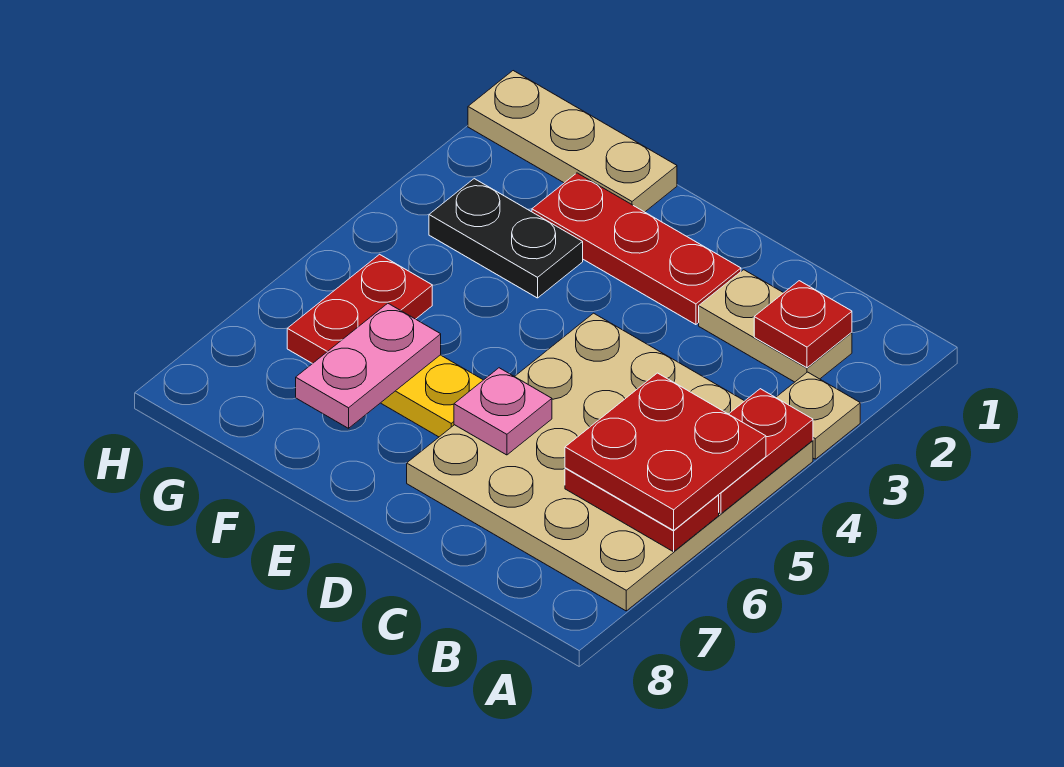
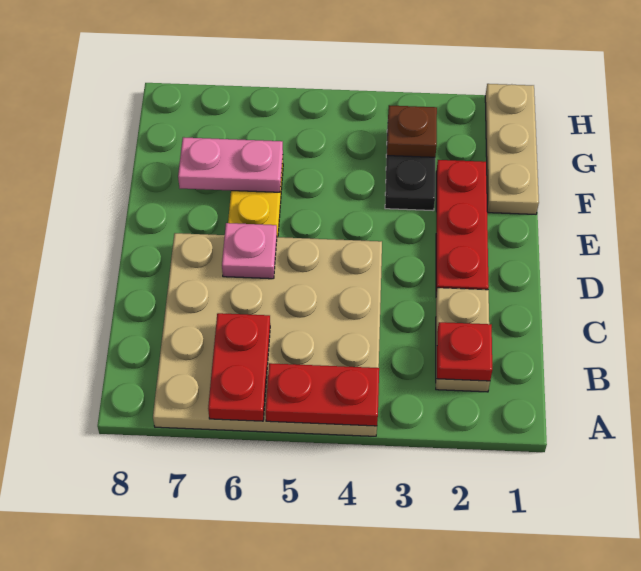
tan plate A3 level 1 -> none
red plate A5:B6 level 3 -> none
none -> brown plate G3 level 2
red plate G5:G6 level 1 -> none

